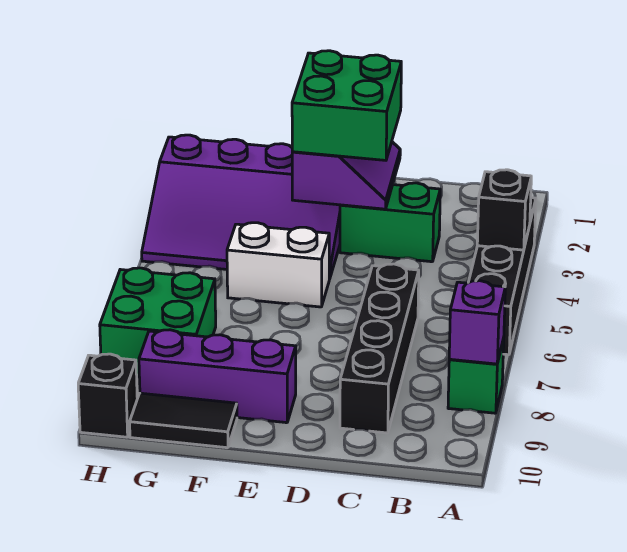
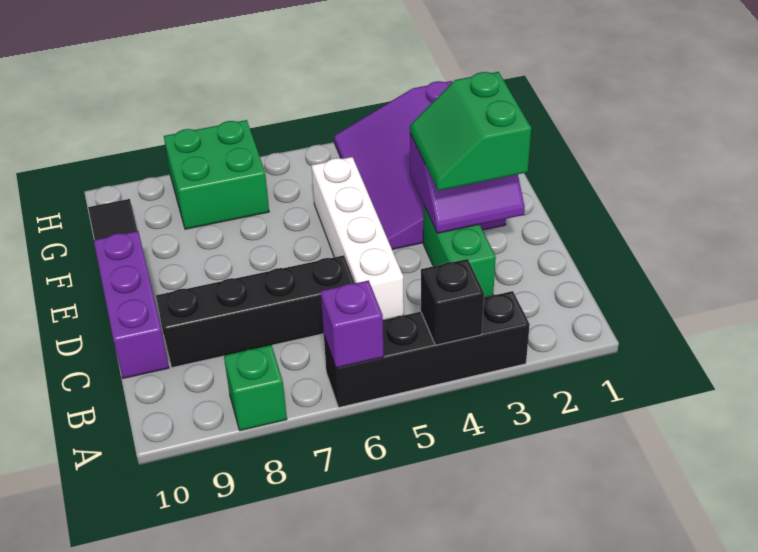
purple brick A8 level 2 -> purple brick A6 level 2
green brick D2:E3 level 3 -> green slope D2:E3 level 3 top 2
white brick E5:F5 level 1 -> white brick C5:F5 level 1
purple brick E9:G9 level 1 -> purple brick C10:E10 level 1
black brick H10 level 1 -> none

